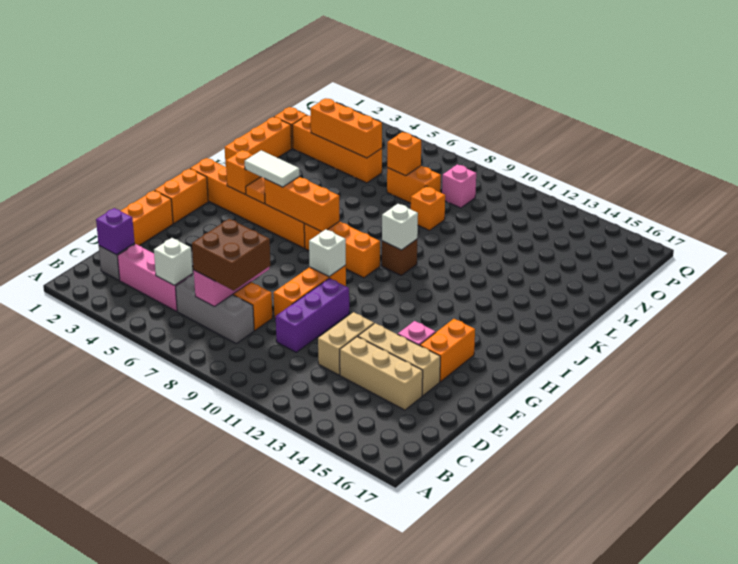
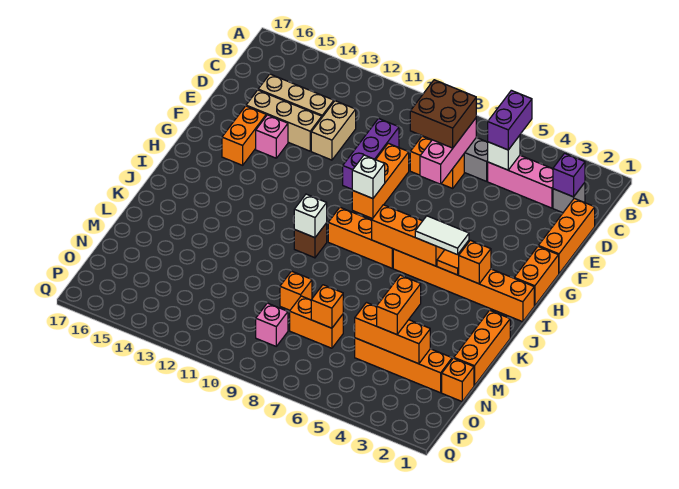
none -> purple brick B5:C5 level 3
none -> orange brick M4:N4 level 3

